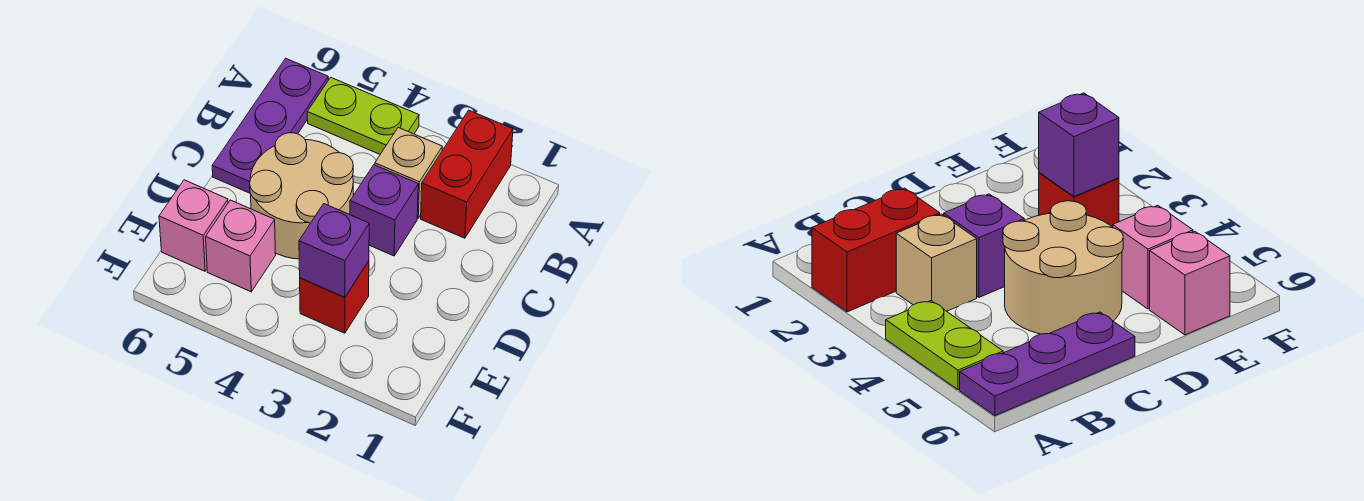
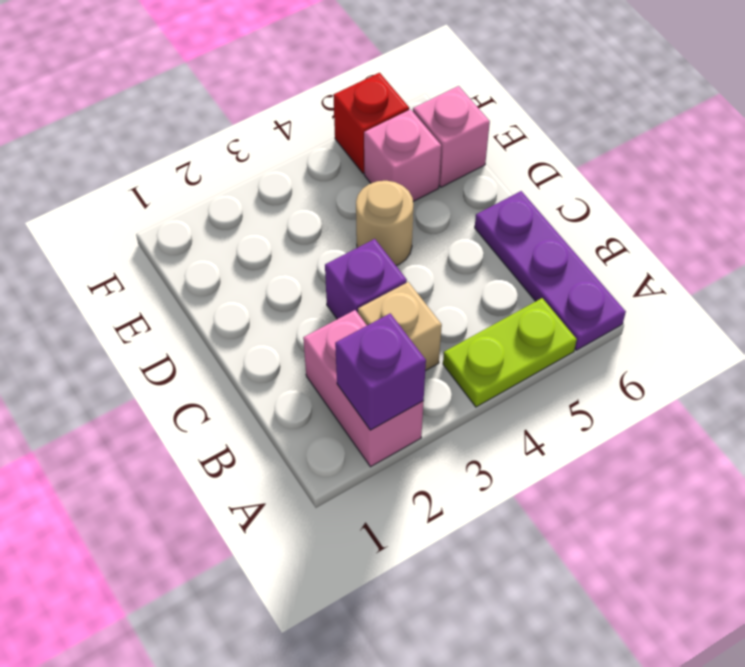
red brick A2:B2 level 1 -> pink brick A2:B2 level 1
tan round brick C4:D5 level 1 -> tan round brick D4 level 1
red brick E3 level 1 -> red brick F5 level 1
purple brick E3 level 2 -> purple brick A2 level 2

